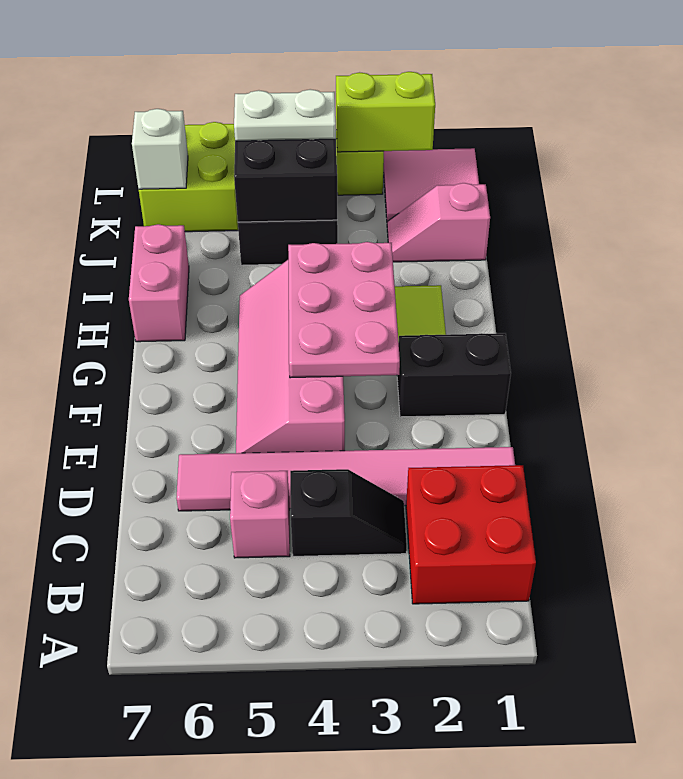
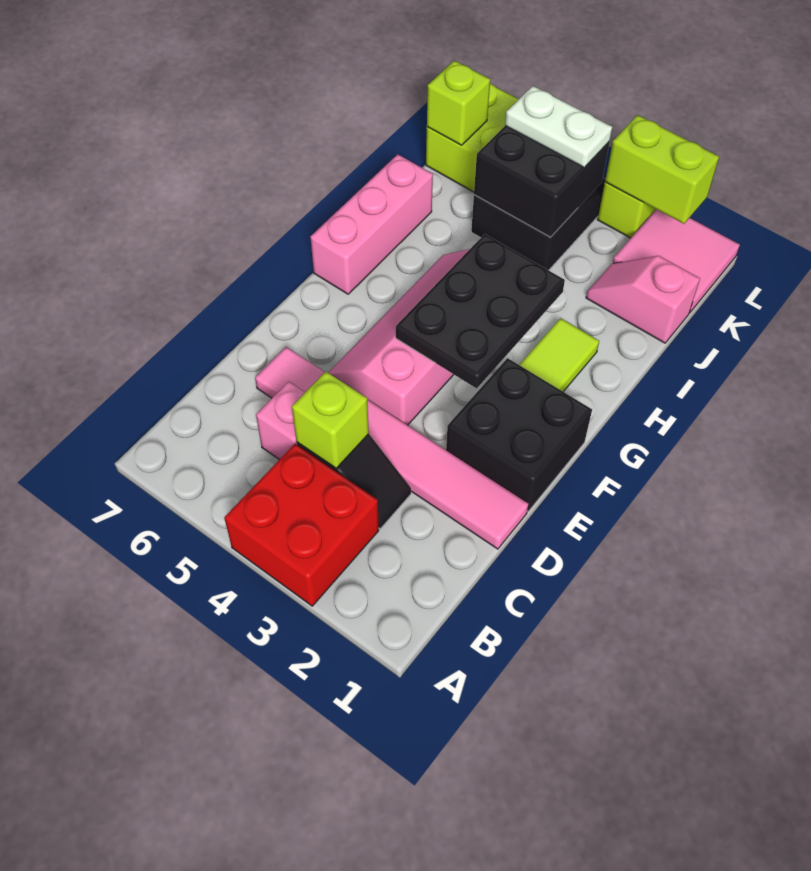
red brick B1:C2 level 1 -> red brick A3:B4 level 1
none -> lime brick C4 level 2
black brick F1:F2 level 1 -> black brick E1:F2 level 1
pink plate F3:H4 level 2 -> black plate F3:H4 level 2
pink brick H7:I7 level 1 -> pink brick G7:I7 level 1
white brick K7 level 2 -> lime brick K7 level 2

